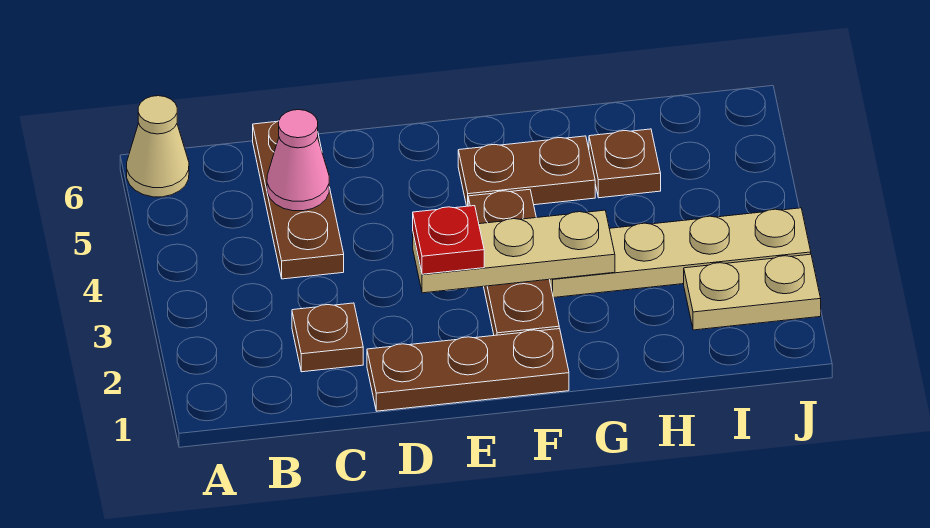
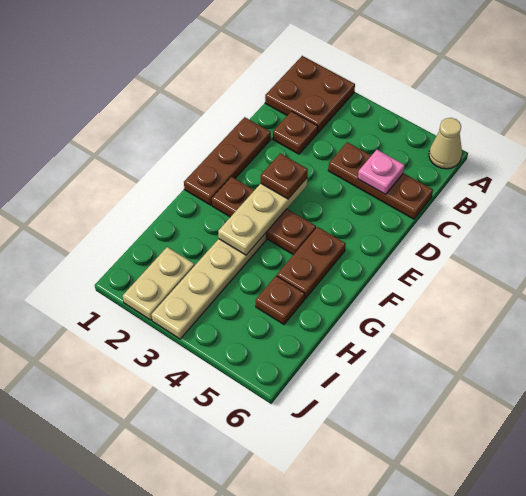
none -> brown plate A1:B2 level 1
pink cone C5 level 2 -> pink plate C5 level 2
red plate E3 level 3 -> brown plate E3 level 3

